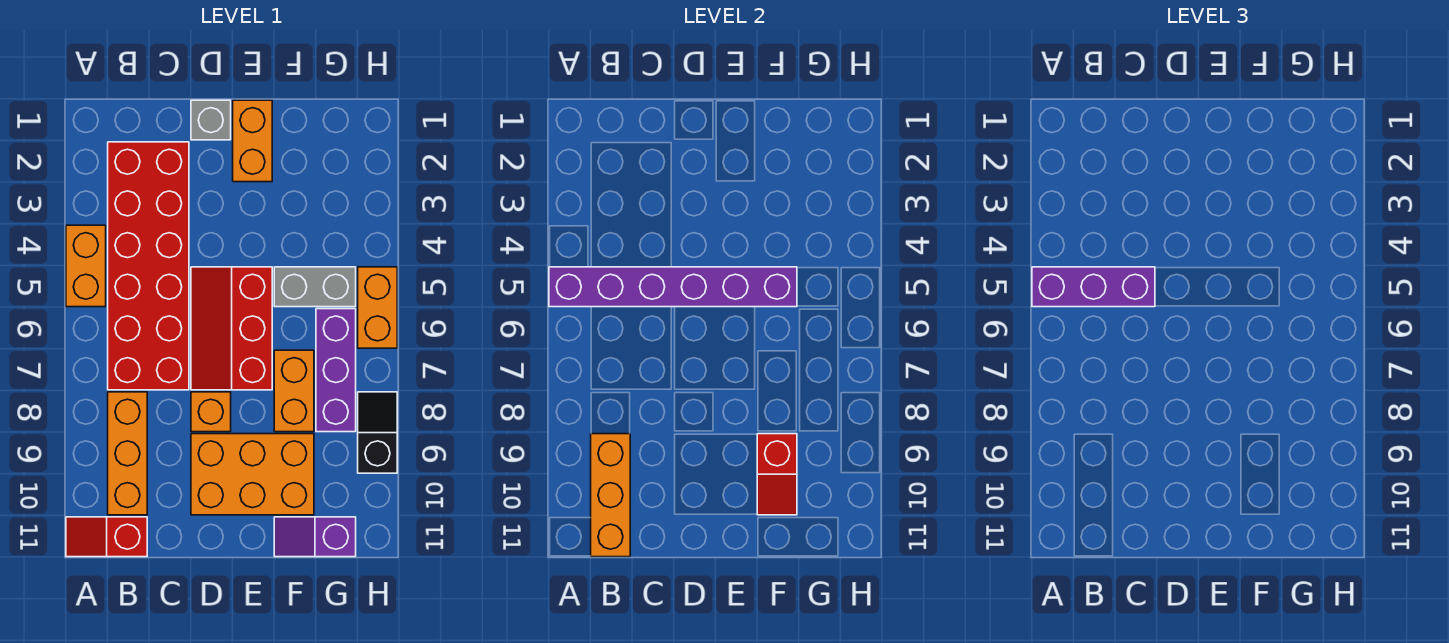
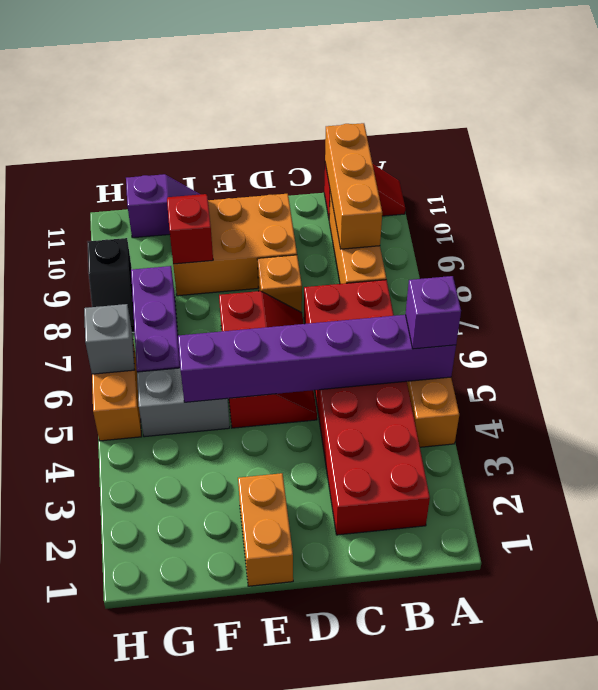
purple brick A5:C5 level 3 -> purple brick A5 level 3
grey brick D1 level 1 -> grey brick H6 level 2
orange brick F7:F8 level 1 -> none

